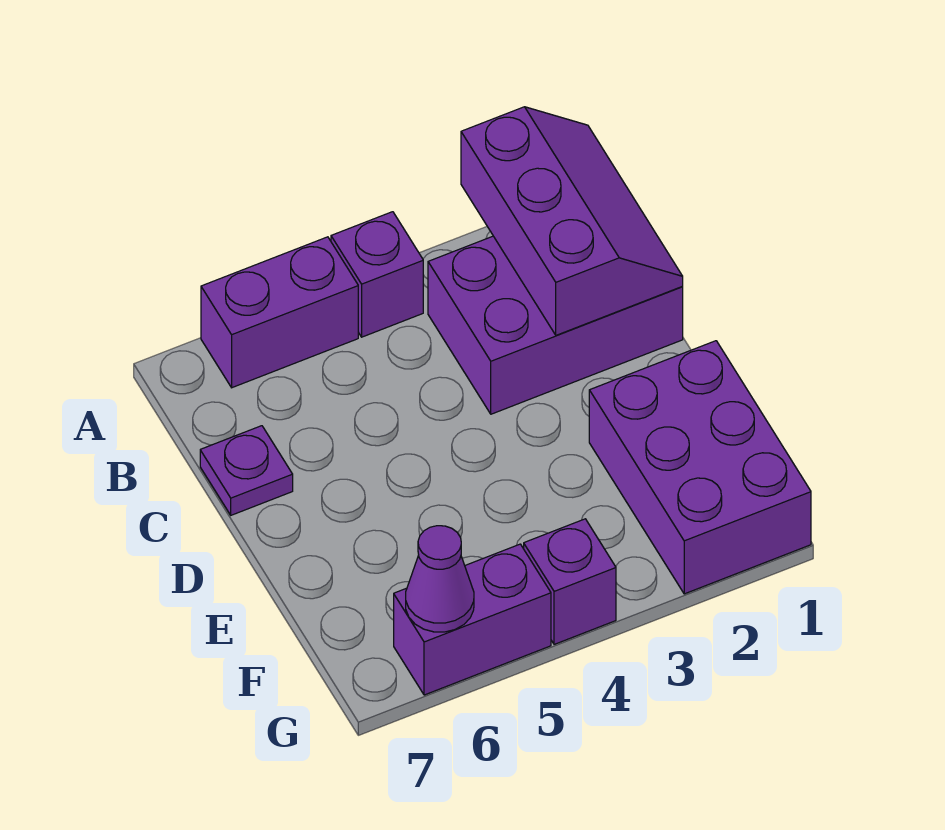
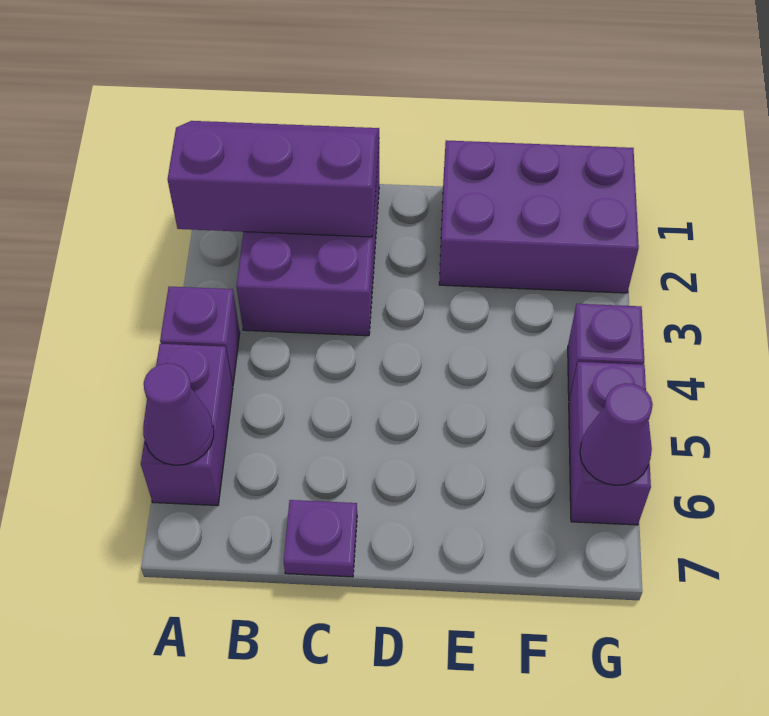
none -> purple cone A6 level 2

